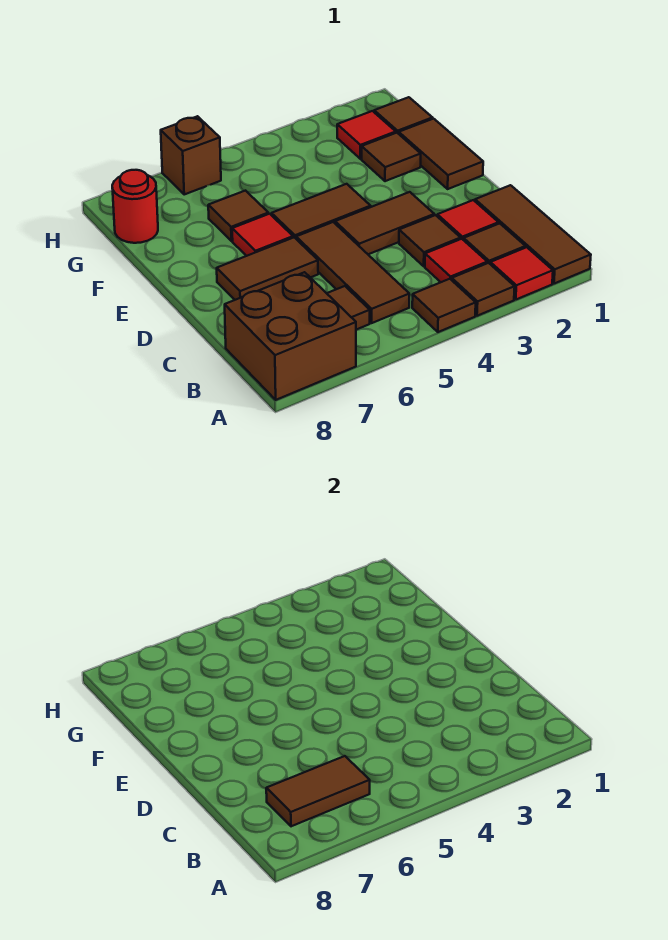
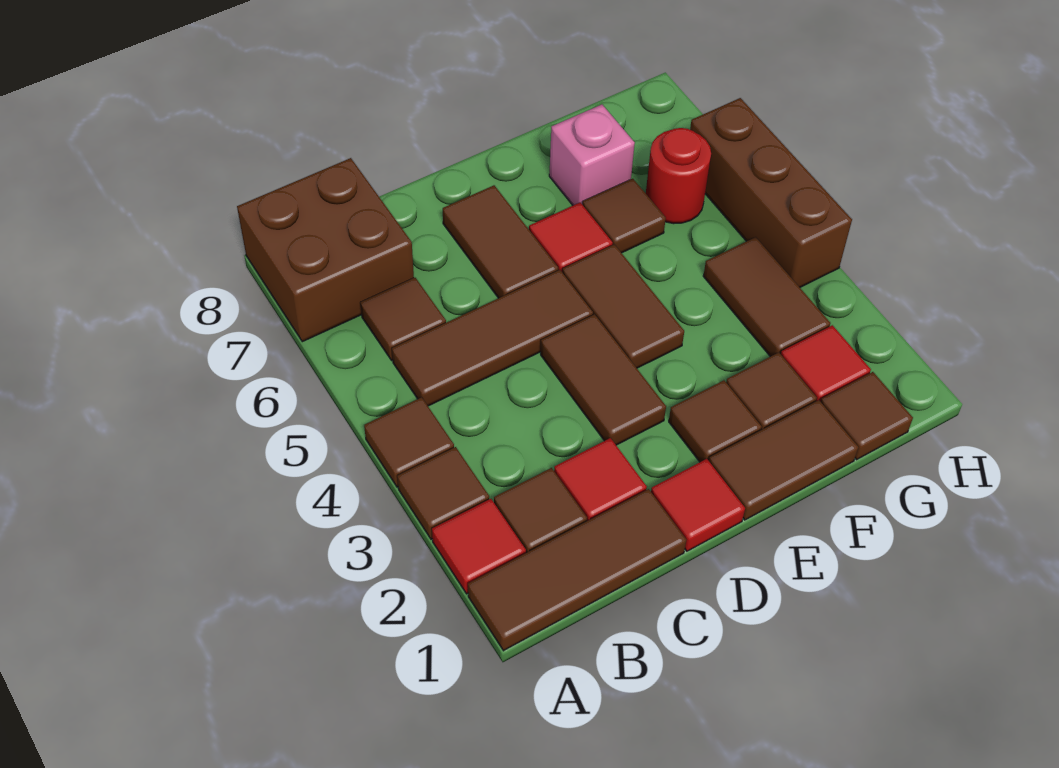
red tile B3 level 1 -> red tile D1 level 1
brown tile B6:B7 level 2 -> brown tile G3:G4 level 1
brown tile C3 level 1 -> brown tile E2 level 1
none -> pink brick F7 level 1
red round brick G8 level 1 -> red round brick G6 level 1
brown brick H6 level 1 -> brown brick H4:H6 level 1

